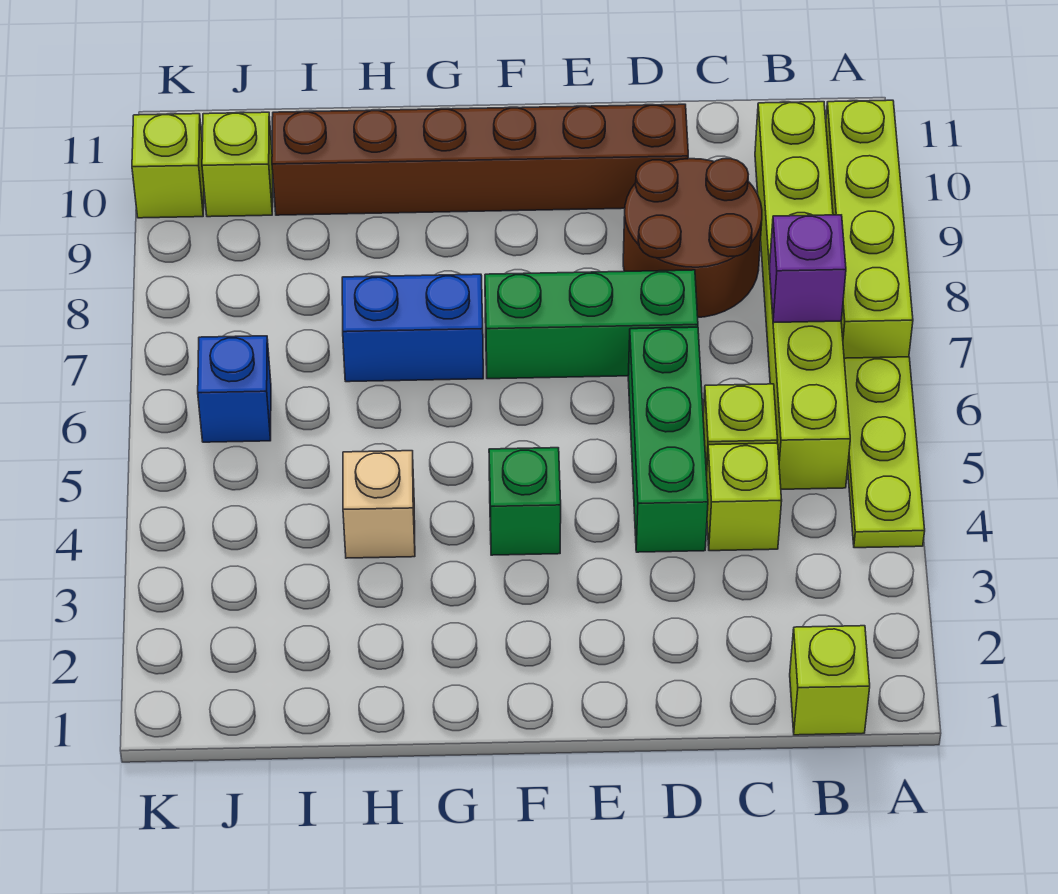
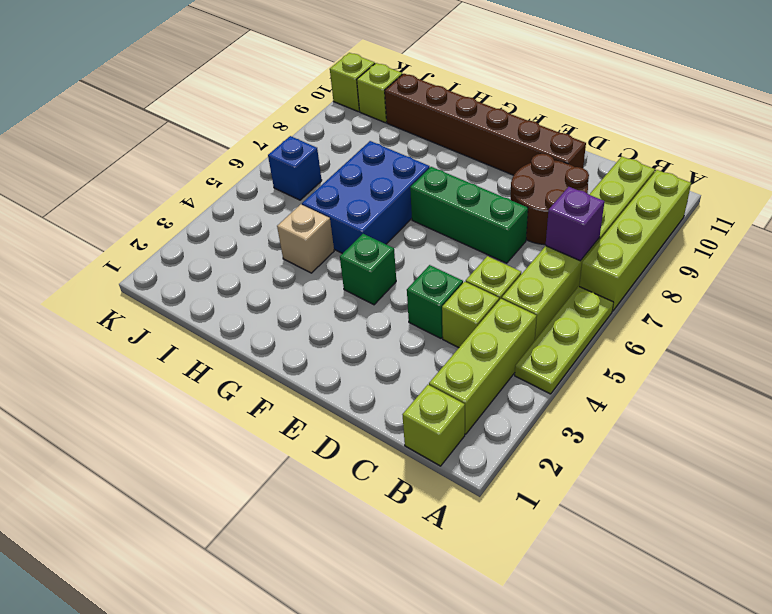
none -> lime brick B2:B4 level 1
green brick D4:D6 level 1 -> green brick D4 level 1
blue brick G7:H7 level 1 -> blue brick G5:H7 level 1

